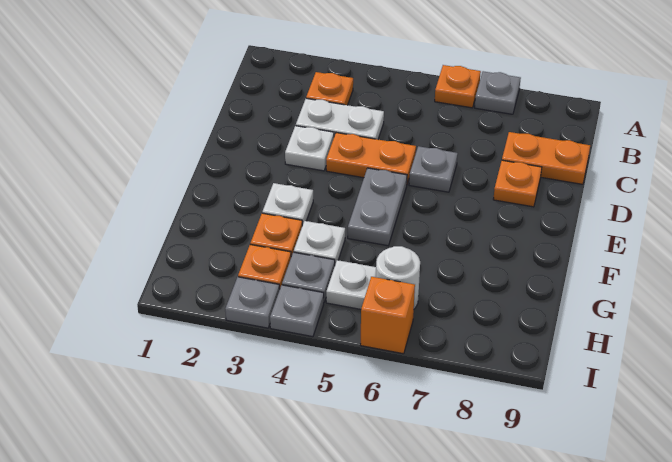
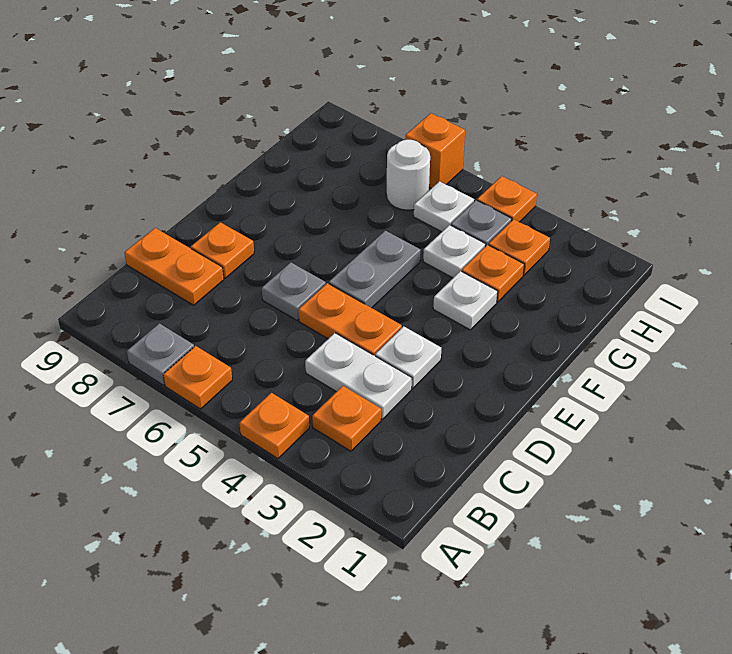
none -> orange plate A4 level 1
grey plate I3 level 1 -> none
grey plate I4 level 1 -> orange plate I4 level 1

